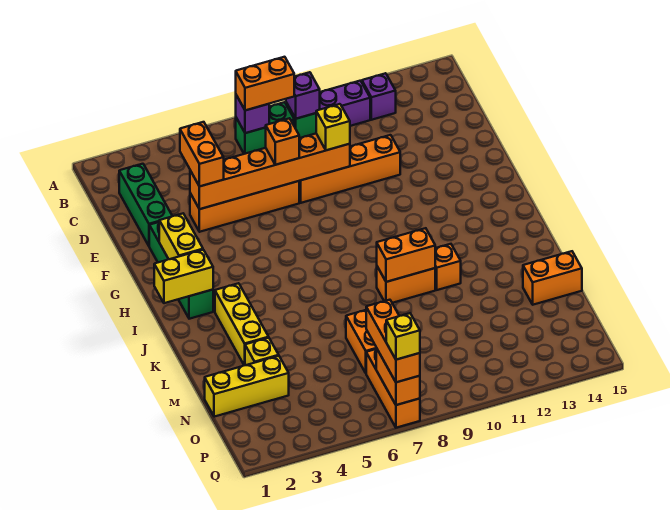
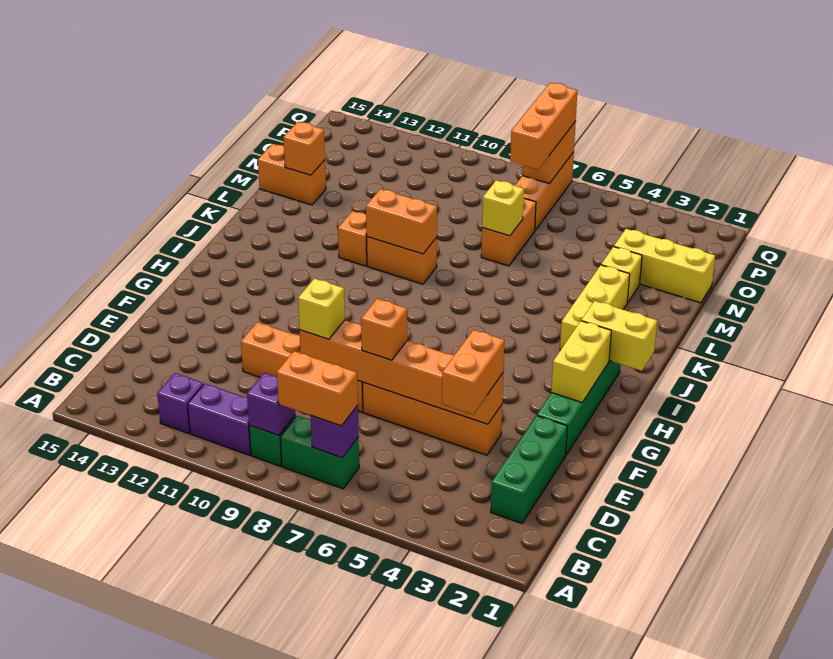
none -> orange brick M14 level 2
yellow brick Q7 level 4 -> yellow brick M7 level 2

